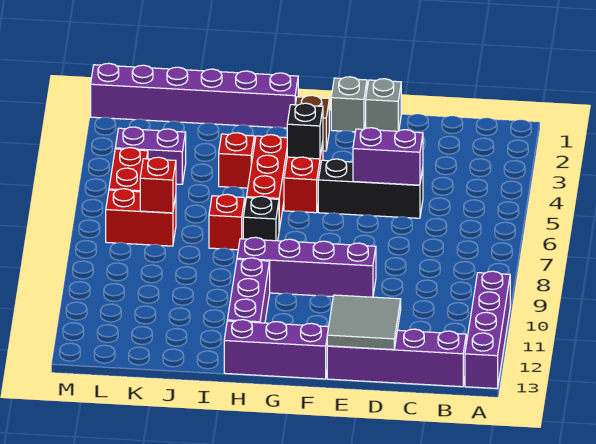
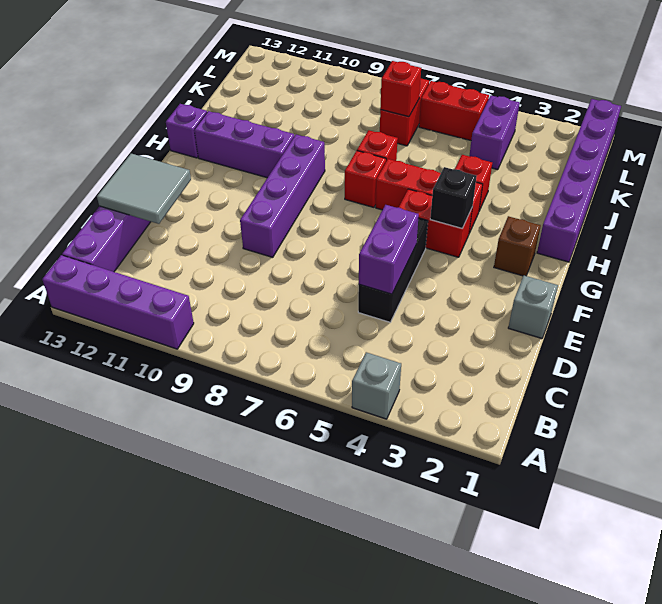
grey brick F1 level 1 -> grey brick A4 level 1
purple brick F13:H13 level 1 -> purple brick H13 level 1
black brick H7 level 1 -> red brick H7 level 1

